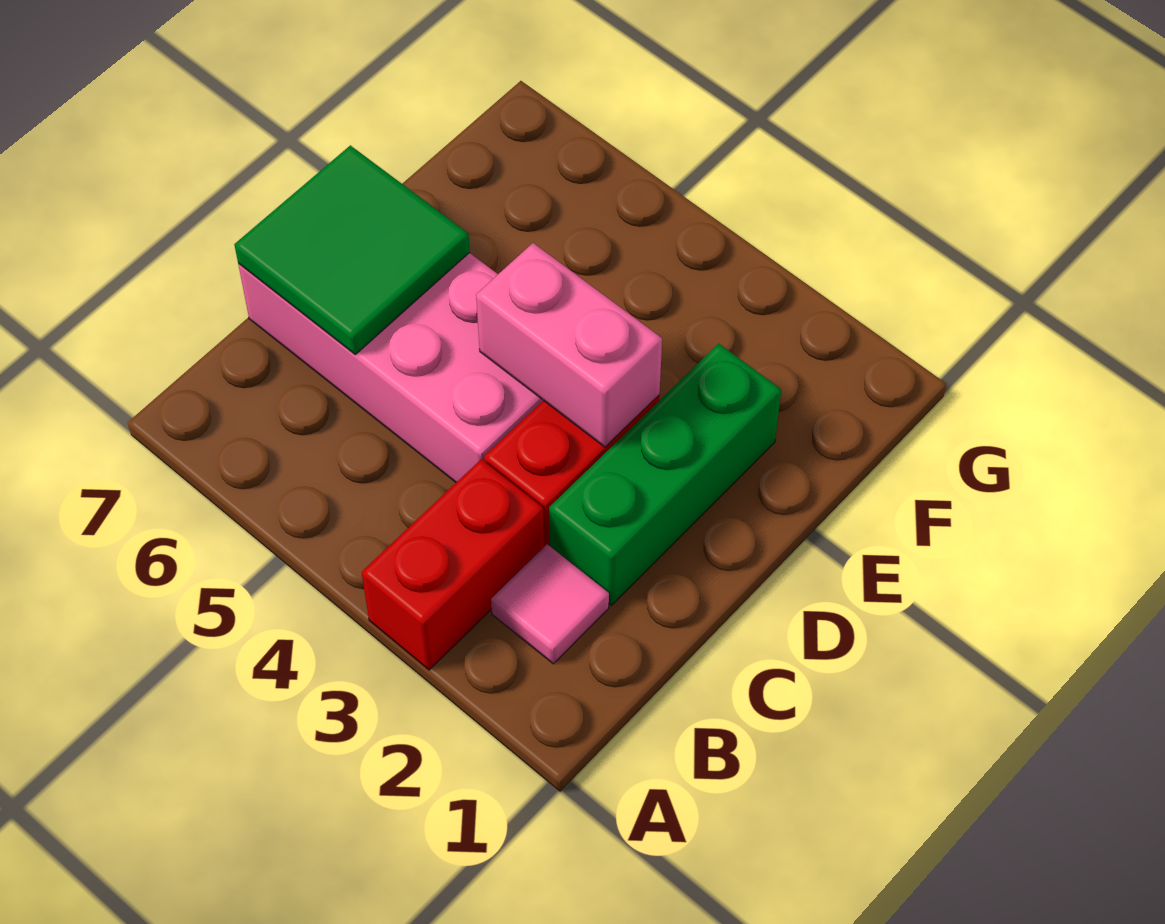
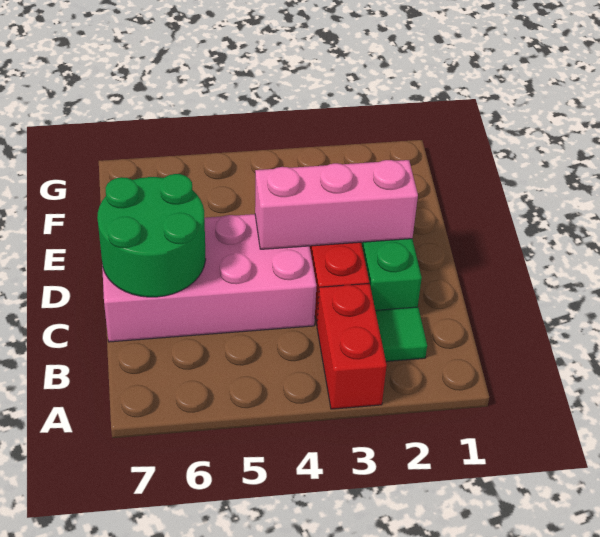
pink tile B2 level 1 -> green tile B2 level 1
green tile C6:D7 level 2 -> green round brick C6:D7 level 2
pink brick D3:D4 level 2 -> pink brick D2:D4 level 2

